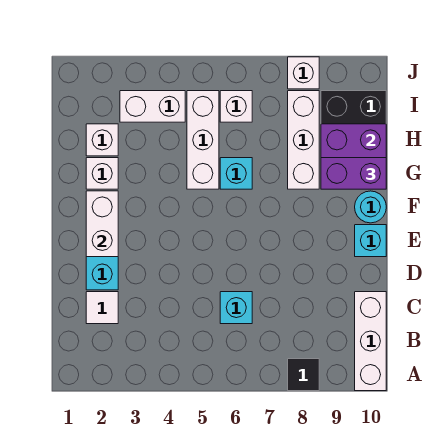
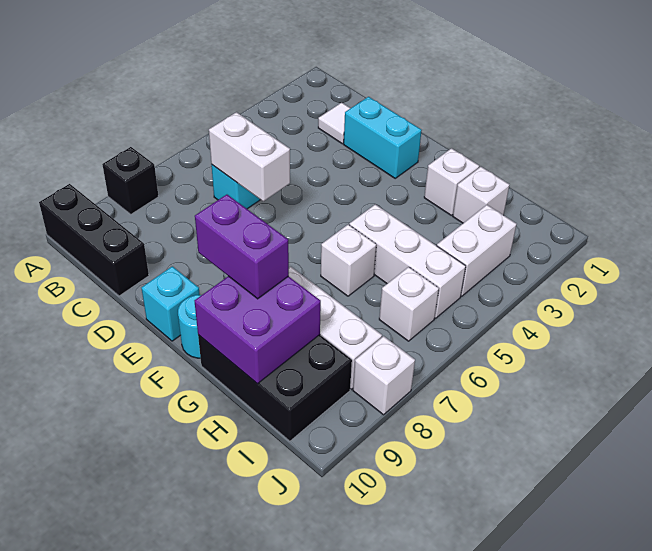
black tile A8 level 1 -> black brick A8 level 1
white brick A10:C10 level 1 -> black brick A10:C10 level 1
white brick E2:F2 level 2 -> white brick C6:D6 level 2
cyan brick G6 level 1 -> white brick G6 level 1
purple brick G9:G10 level 3 -> purple brick F9:G9 level 3

